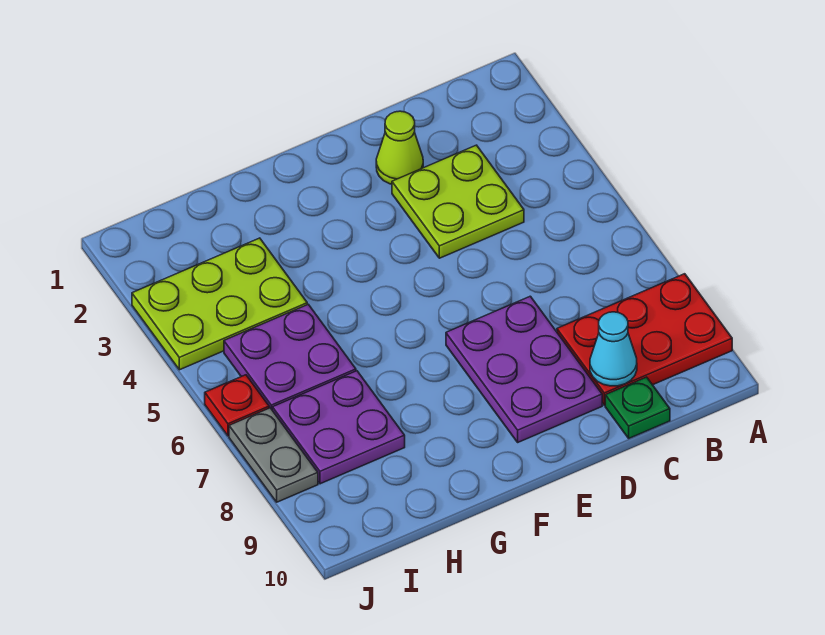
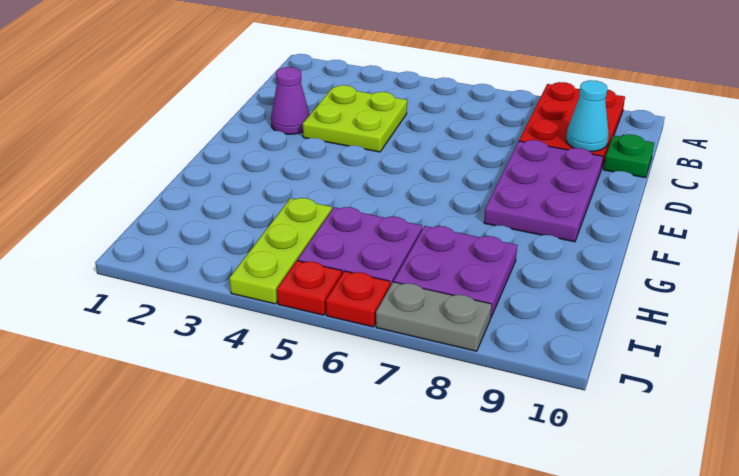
lime cone D2 level 1 -> purple cone D2 level 1
purple plate D7:E9 level 1 -> purple plate D8:F9 level 1
lime plate H3:J4 level 1 -> lime plate H4:J4 level 1
none -> red plate J5 level 1

